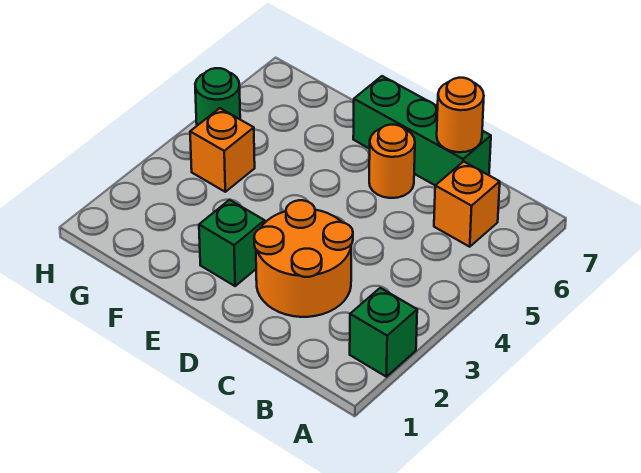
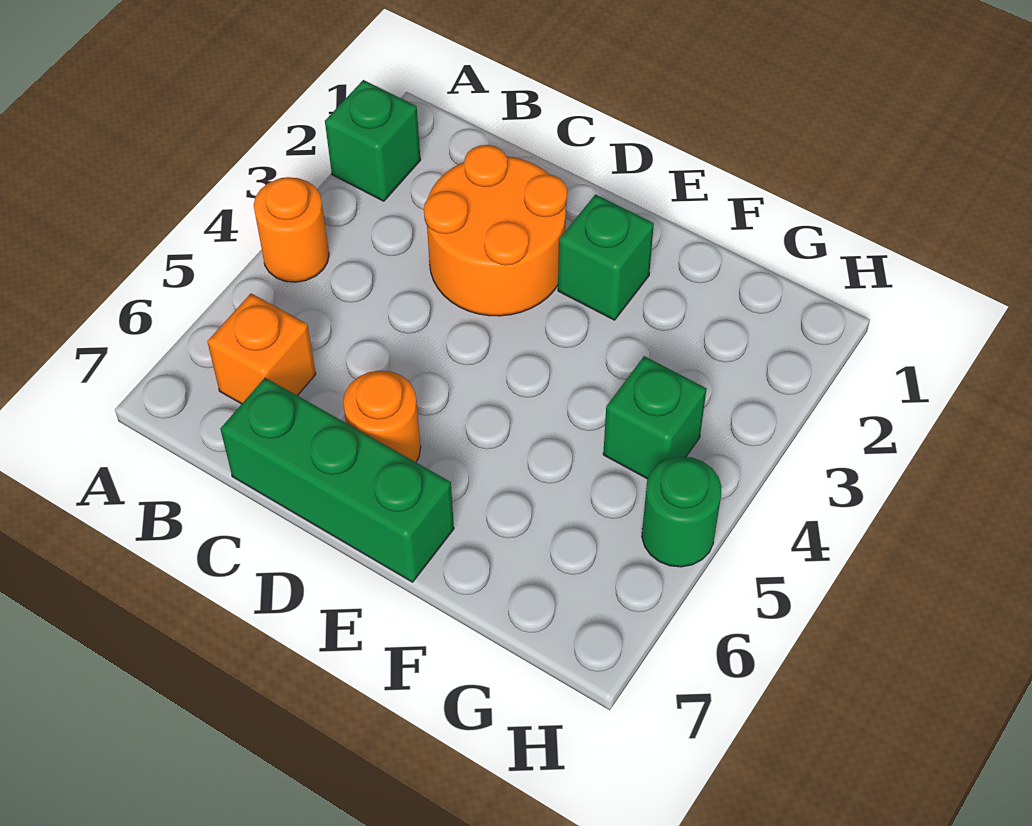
orange round brick C7 level 2 -> orange round brick A4 level 1
orange brick G4 level 1 -> green brick G4 level 1

